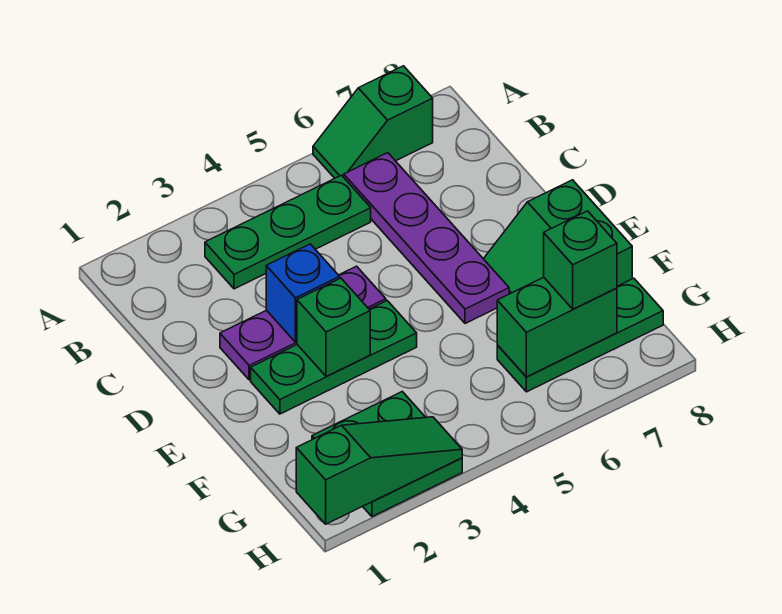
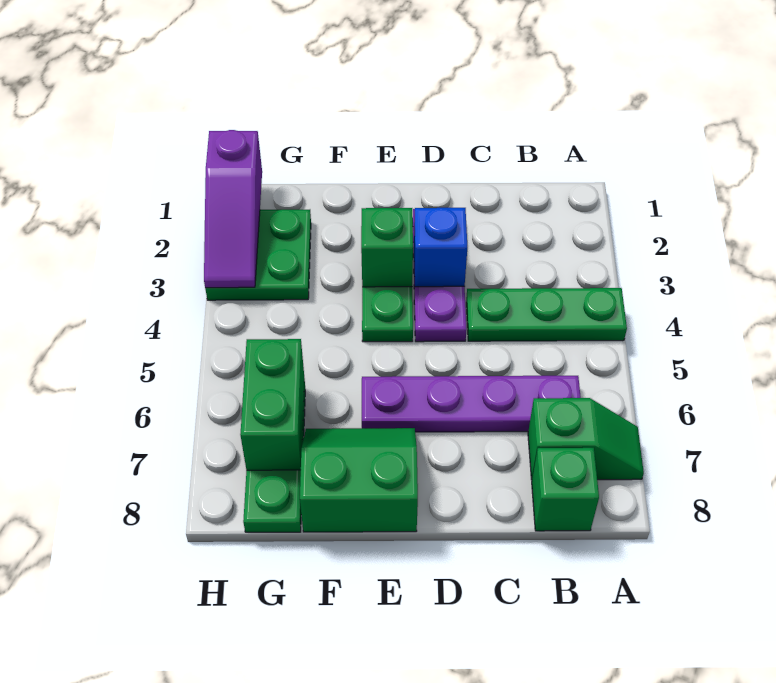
green slope A6:A7 level 1 top 7 -> green slope A7:B7 level 1 top B
green plate B3:B5 level 1 -> green plate A4:C4 level 1
green brick G7 level 3 -> green brick B8 level 1
green slope H1:H3 level 2 top 1 -> purple slope H1:H3 level 2 top 1

